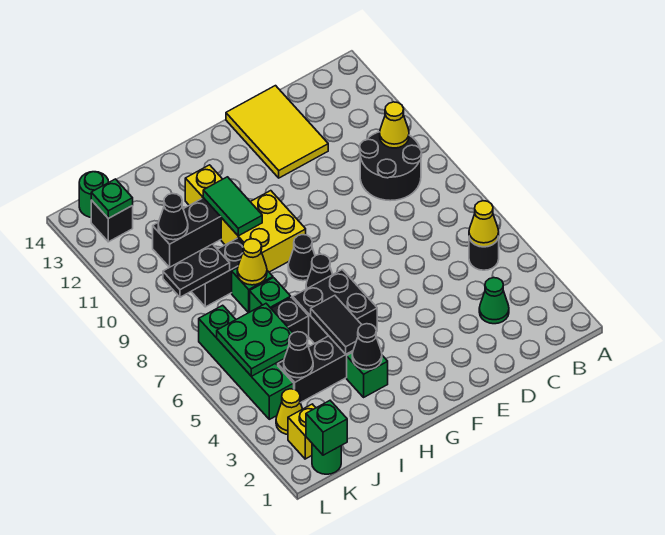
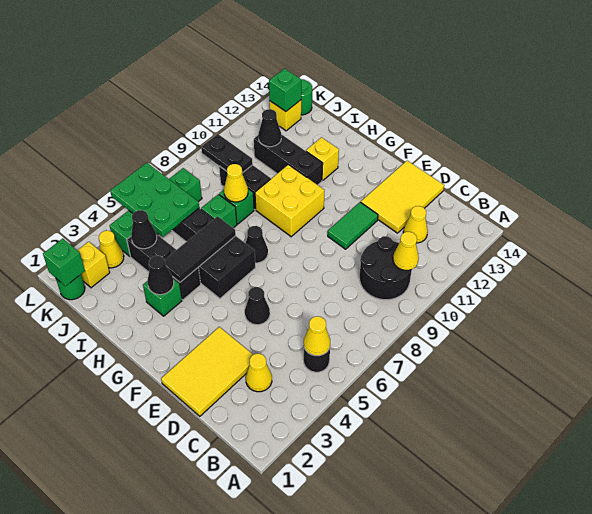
green cone C3 level 1 -> yellow cone C3 level 1
none -> yellow cone C12 level 1
none -> yellow tile D1:E3 level 1
black cone G8 level 1 -> black cone E5 level 1
black tile H4:H5 level 2 -> black tile H4:H6 level 2
green tile H10:H11 level 2 -> green tile E10:E11 level 1
green plate J5:K6 level 2 -> green plate J5:L6 level 2
black brick K13 level 1 -> yellow brick K13 level 1
green plate K13 level 2 -> green brick K13 level 2

